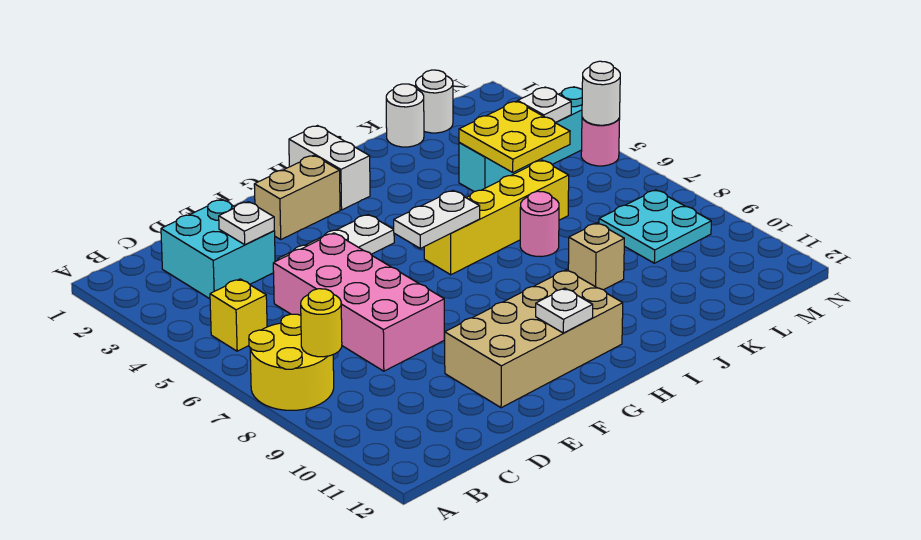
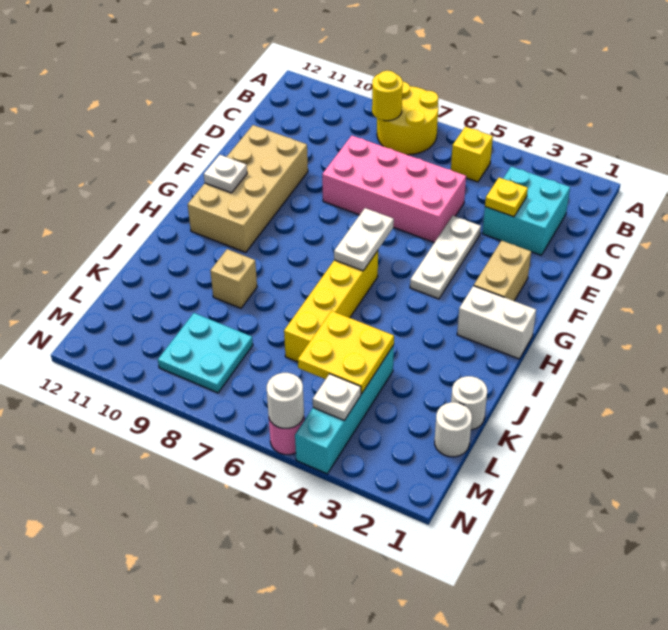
white plate D3 level 2 -> yellow plate D3 level 2
pink round brick J7 level 1 -> none

